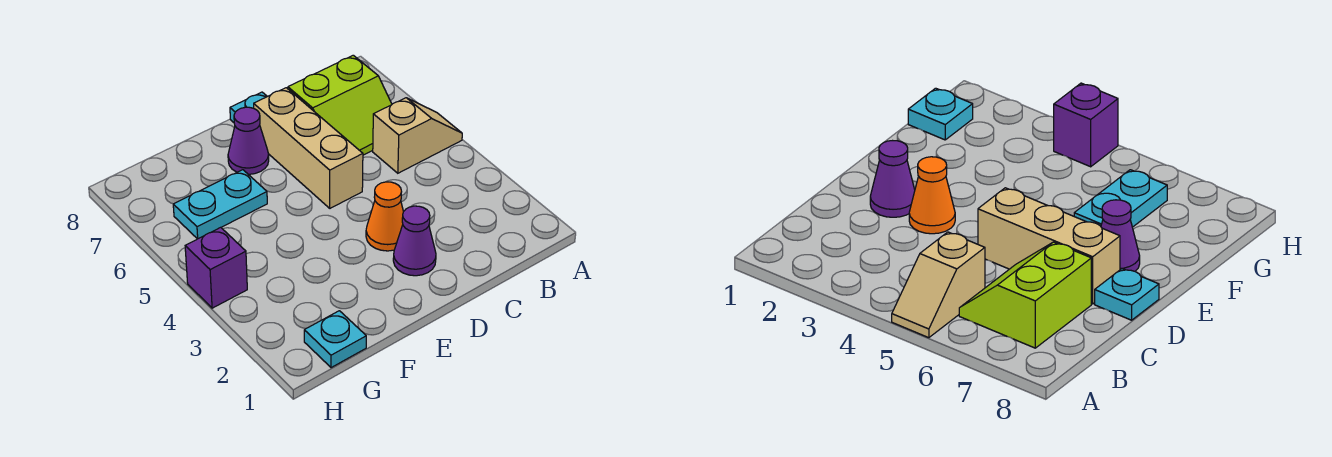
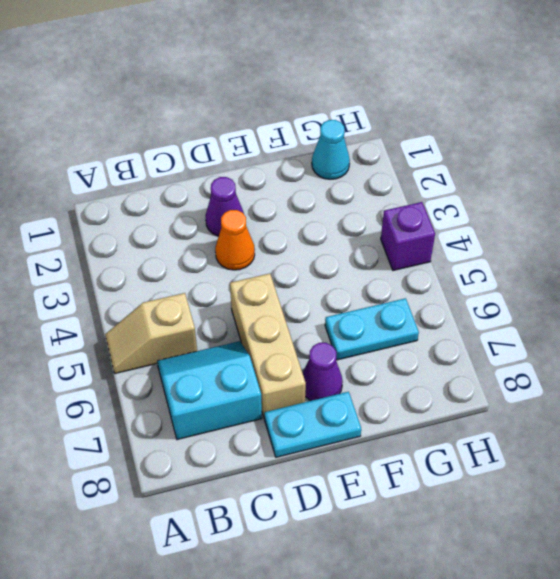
lime slope B6:C7 level 1 top 7 -> cyan slope B6:C7 level 1 top 7
cyan plate D8 level 1 -> cyan plate D8:E8 level 1
cyan plate G1 level 1 -> cyan cone G1 level 1

